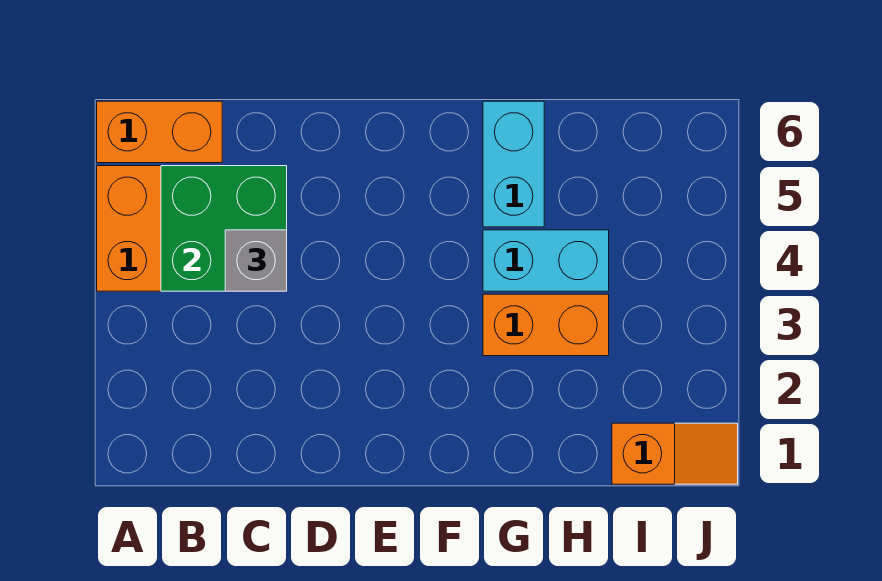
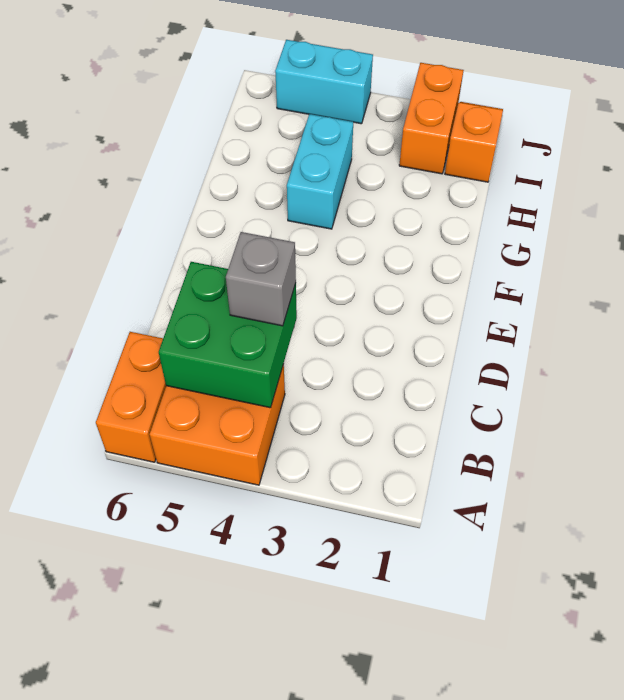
orange brick G3:H3 level 1 -> orange brick I2:J2 level 1
cyan brick G5:G6 level 1 -> cyan brick J4:J5 level 1

